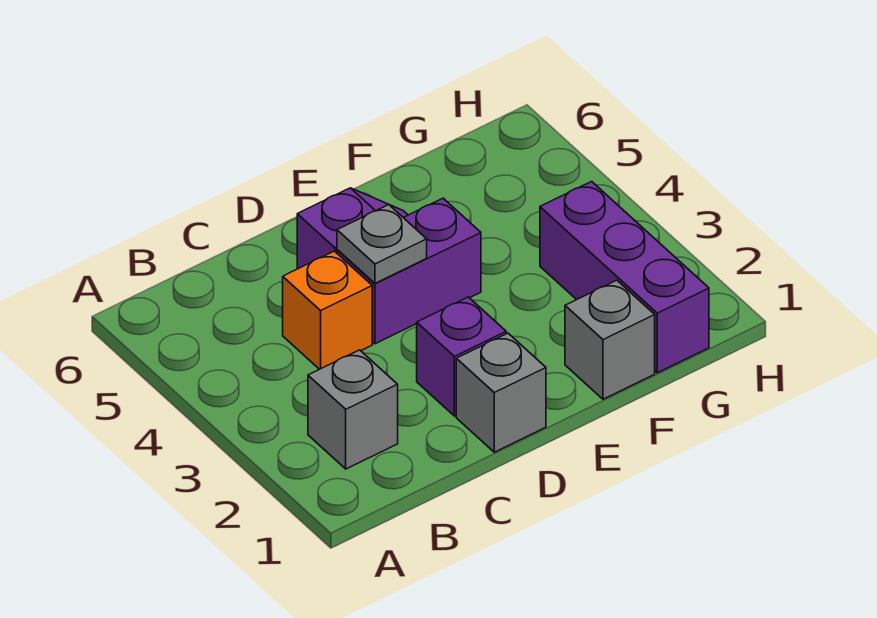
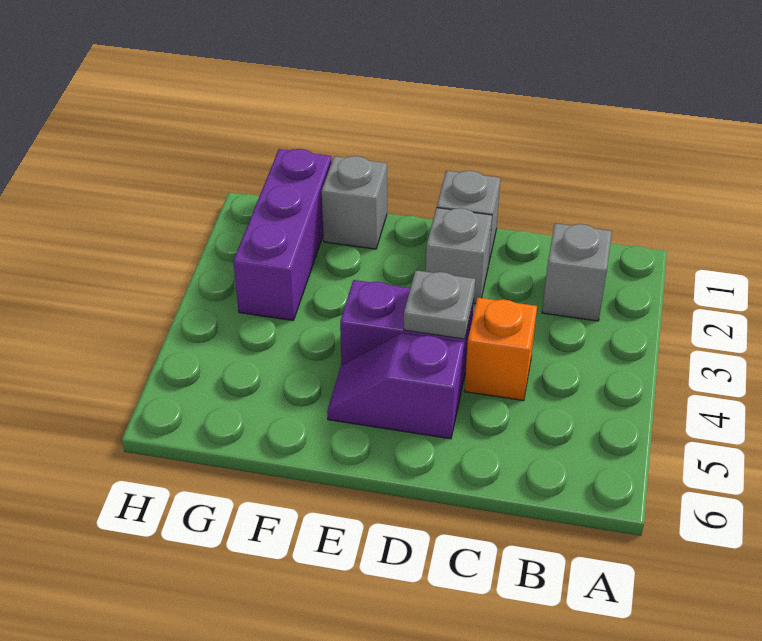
purple brick D2 level 1 -> grey brick D2 level 1

